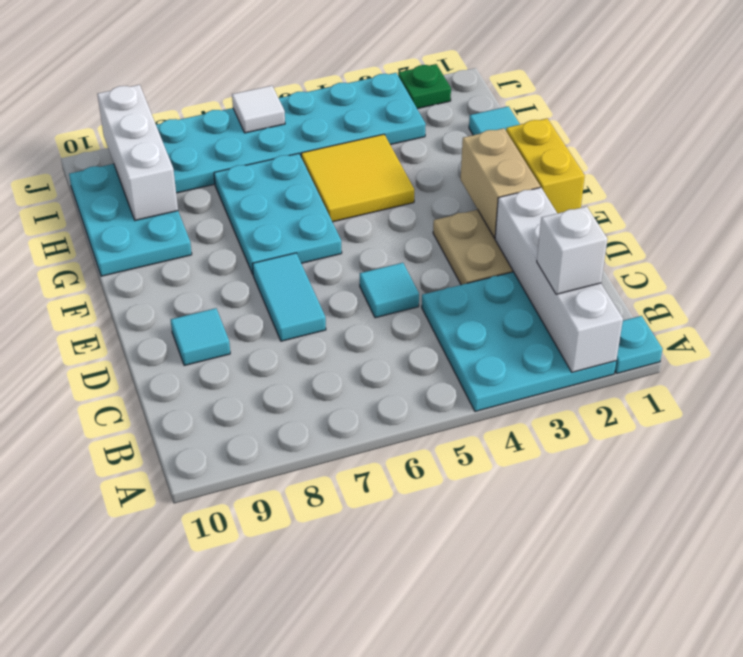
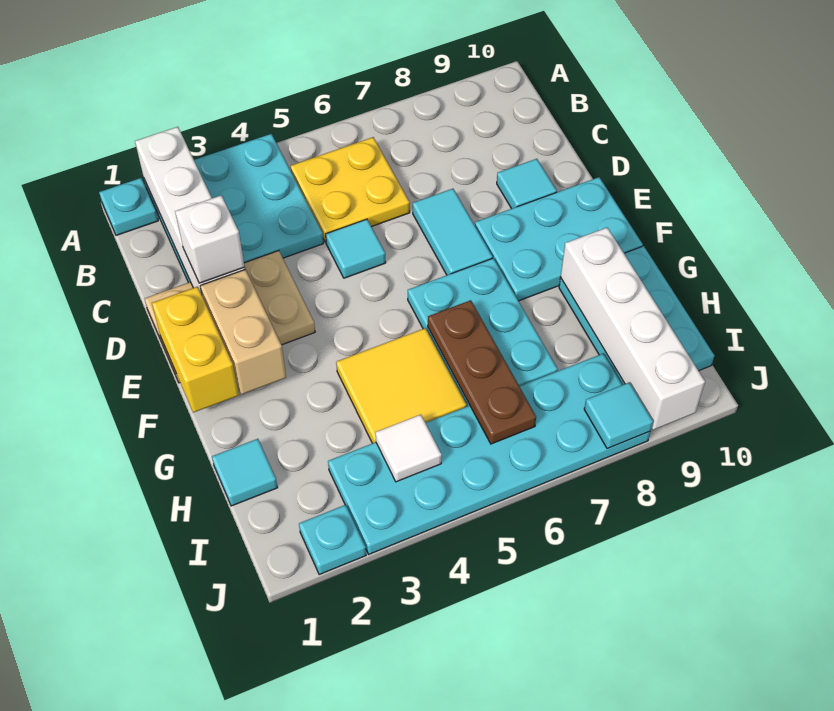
white brick B2 level 3 -> white brick D2 level 3
none -> yellow plate B5:C6 level 1
none -> cyan plate E8:F10 level 1
none -> brown plate G6:I6 level 2
white brick H9:J9 level 2 -> white brick G9:J9 level 2
green plate J2 level 1 -> cyan plate J2 level 1
white tile J6 level 2 -> white tile I4 level 2
none -> cyan tile J8 level 2

